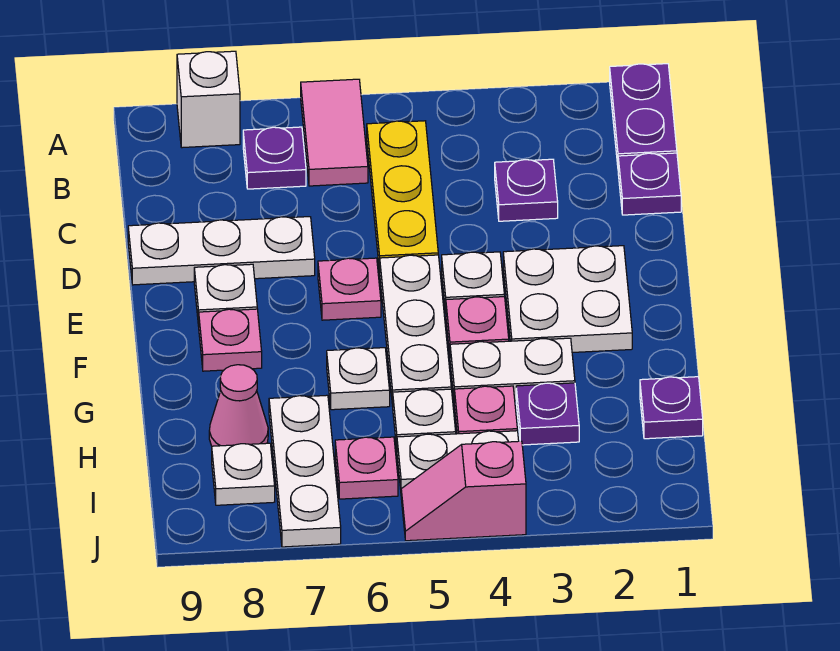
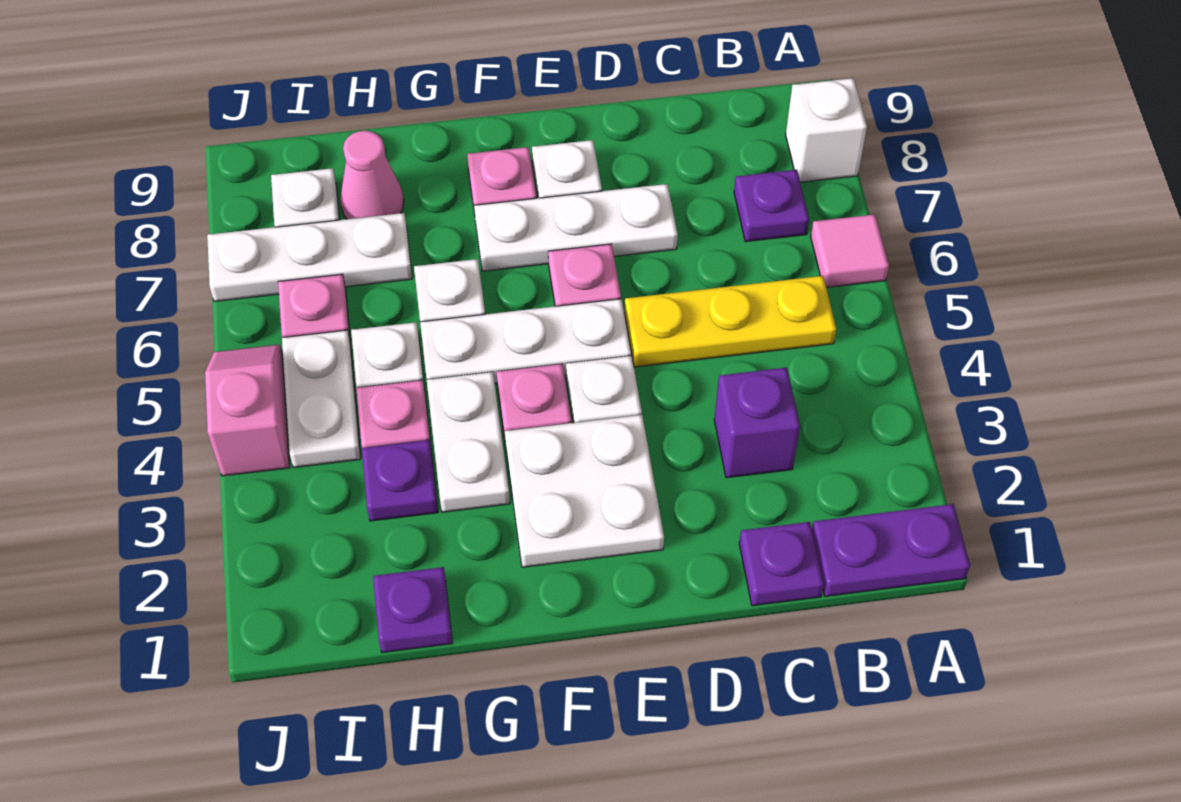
pink tile A6:B6 level 1 -> pink tile A6 level 1
purple plate C3 level 1 -> purple brick C3 level 1
white plate D7:D9 level 1 -> white plate D7:F7 level 1

